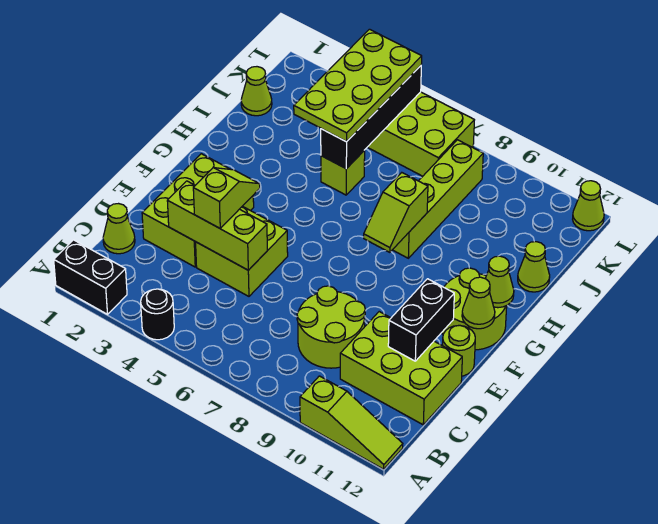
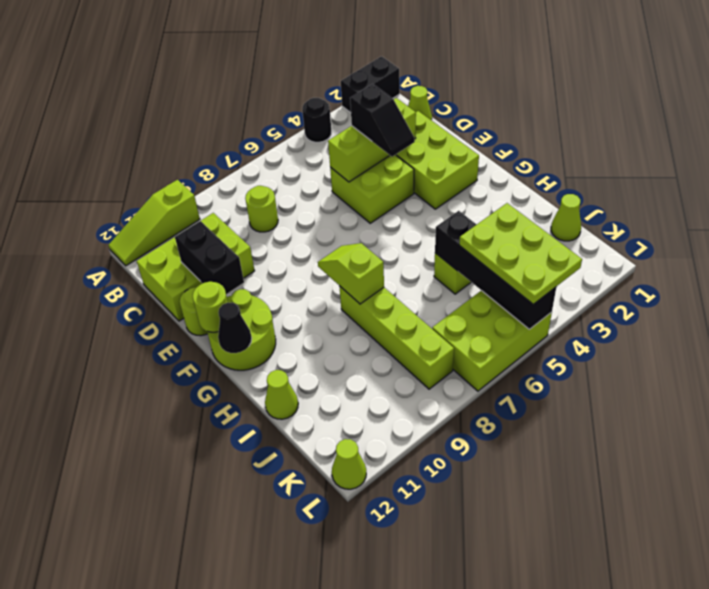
lime round brick C8:D9 level 1 -> lime round brick C8 level 1
lime slope D4:E4 level 3 top D -> black slope D4:E4 level 3 top D
lime cone F12 level 2 -> lime round brick F12 level 2
lime cone G12 level 2 -> black cone G12 level 2
lime plate I4:L5 level 3 -> lime plate J4:L5 level 3

